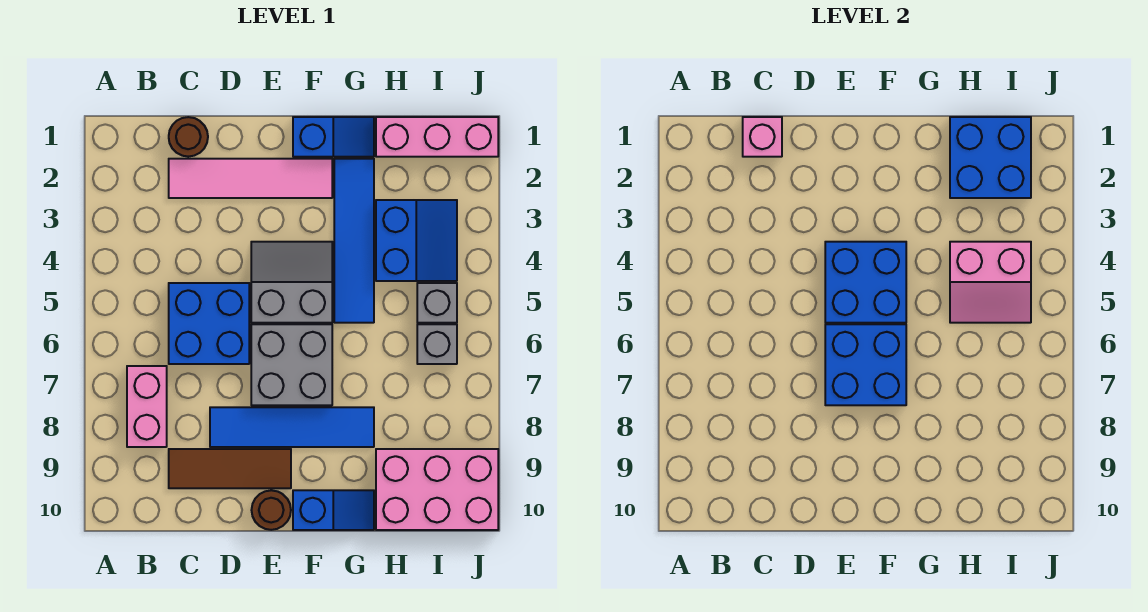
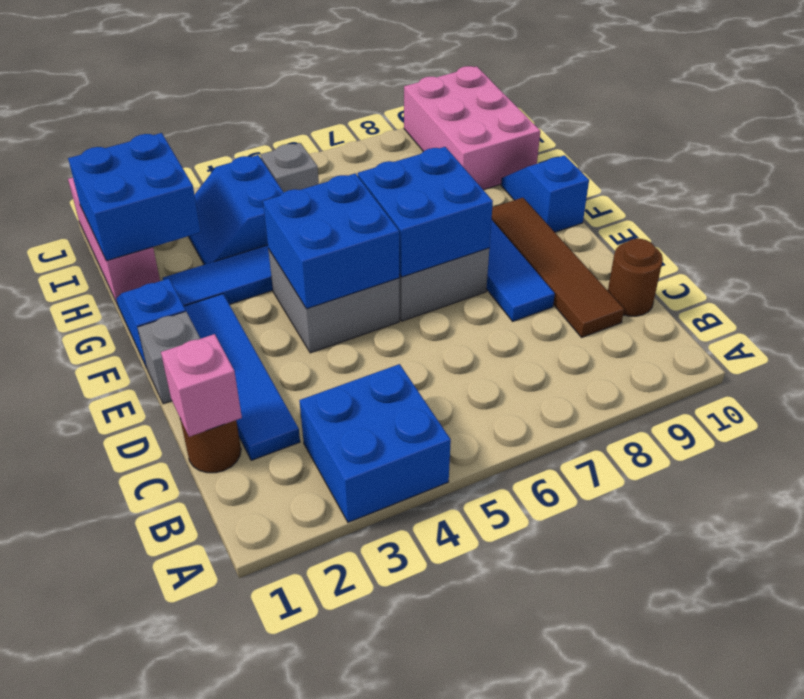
pink brick B7:B8 level 1 -> none
pink tile C2:F2 level 1 -> blue tile C2:F2 level 1
blue brick C5:D6 level 1 -> blue brick A3:B4 level 1
brown tile C9:E9 level 1 -> brown tile C9:F9 level 1
grey slope E4:F5 level 1 top 5 -> grey brick E4:F5 level 1
brown round brick E10 level 1 -> brown round brick C10 level 1
blue slope H3:I4 level 1 top H -> blue slope H3:I4 level 1 top 4
pink slope H4:I5 level 2 top 4 -> none
grey brick I6 level 1 -> grey brick E1 level 1

